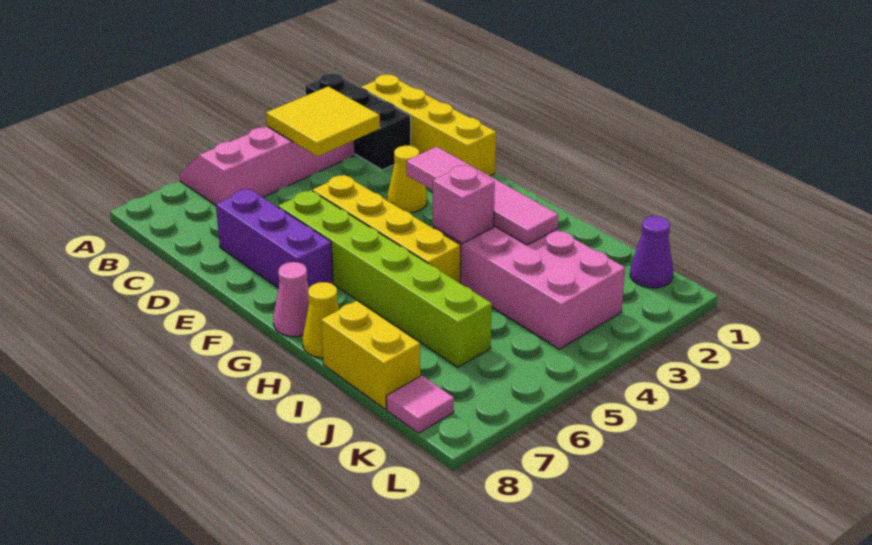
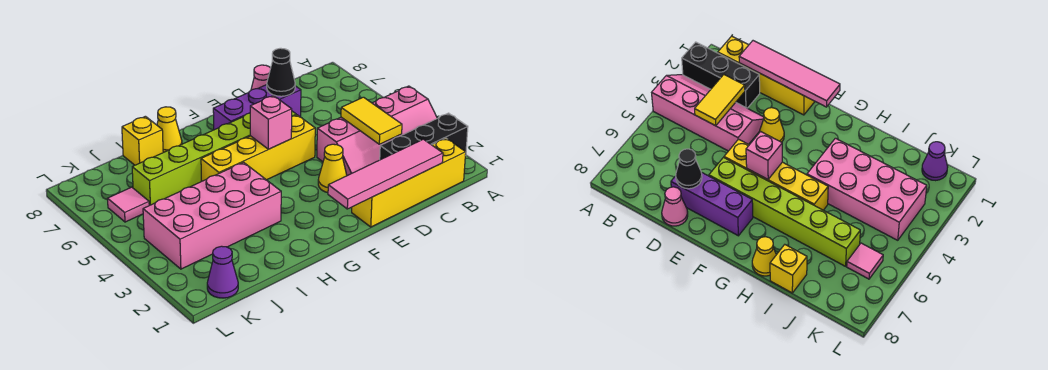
pink slope A3:B6 level 1 top B -> pink slope A3:D4 level 1 top 4
yellow tile B3:C4 level 2 -> yellow tile C3:C4 level 2
none -> black cone D7 level 2
pink tile F3:I3 level 2 -> pink tile C1:F1 level 2
pink cone G8 level 1 -> pink cone D8 level 1
pink brick H4 level 2 -> pink brick F5 level 2
yellow brick I8:J8 level 1 -> yellow brick I8 level 1
pink tile K8 level 1 -> pink tile K6 level 1

